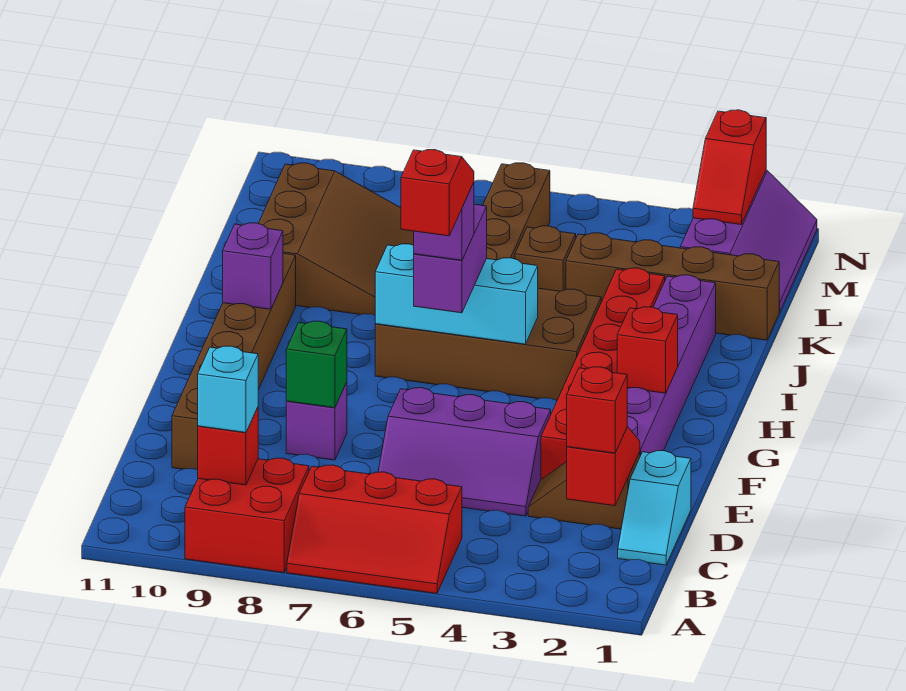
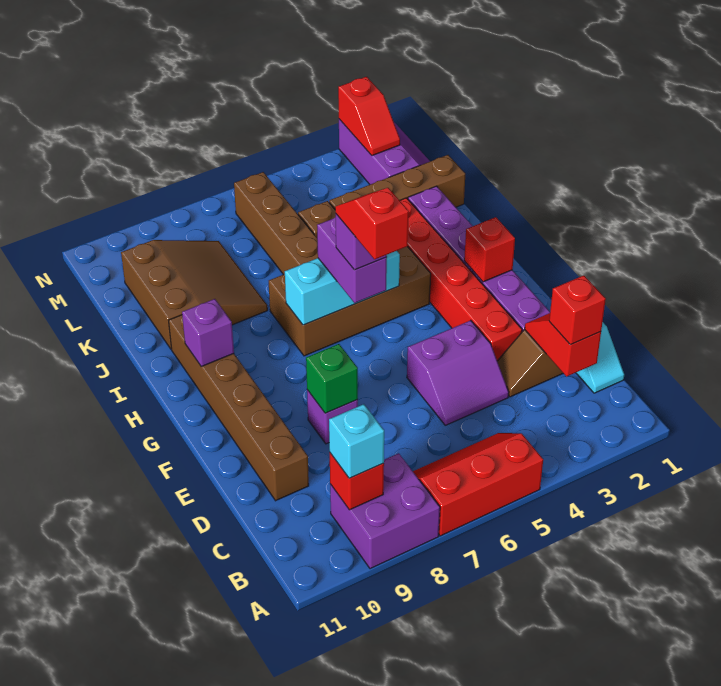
red slope A5:B7 level 1 top B -> red slope A5:B7 level 1 top A
red brick A8:B9 level 1 -> purple brick A8:B9 level 1
purple slope D4:E6 level 1 top E -> purple slope D4:E5 level 1 top E

